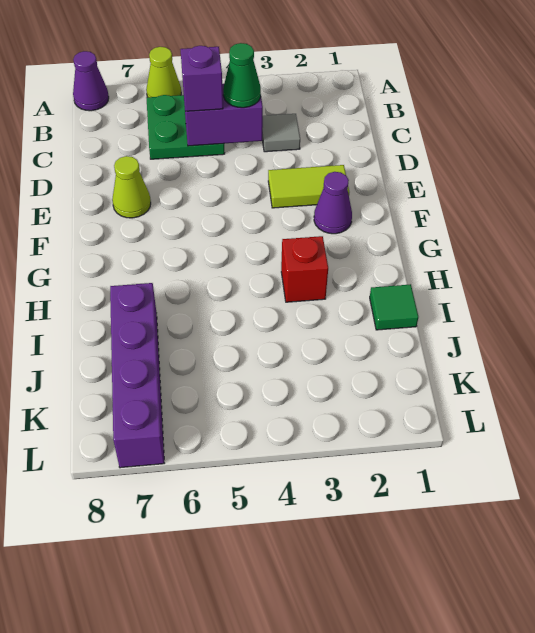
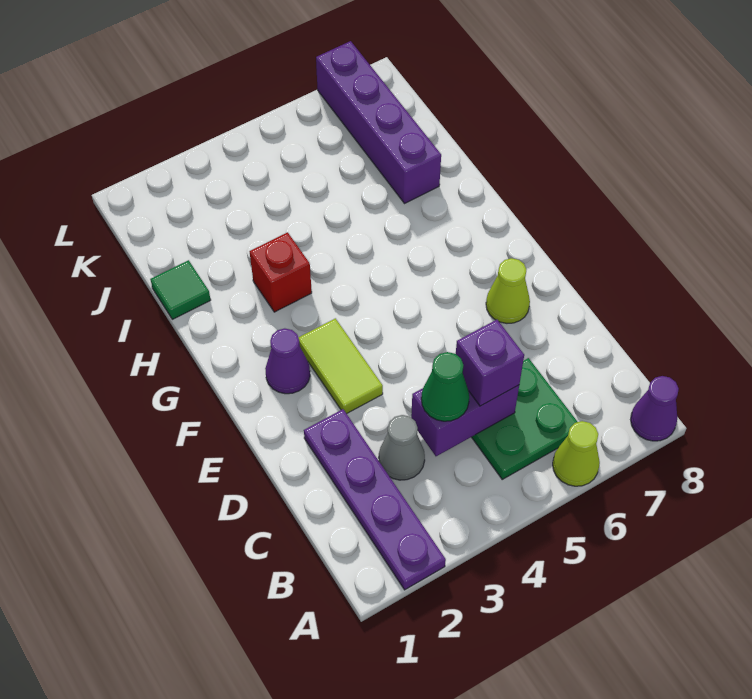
none -> purple plate A2:D2 level 1
grey tile C3 level 1 -> grey cone C3 level 1
lime tile E2:E3 level 1 -> lime tile E3:F3 level 1

